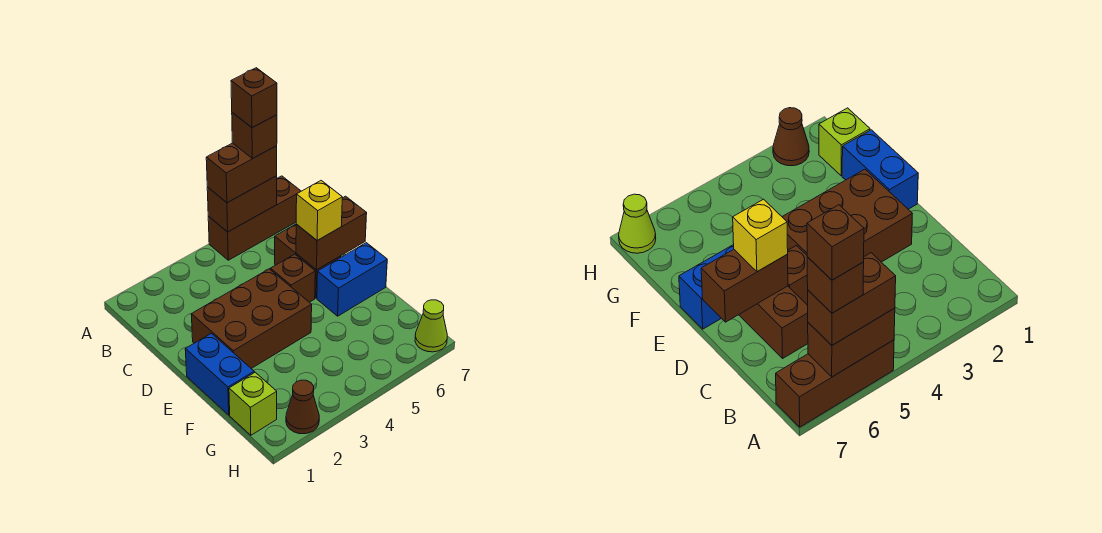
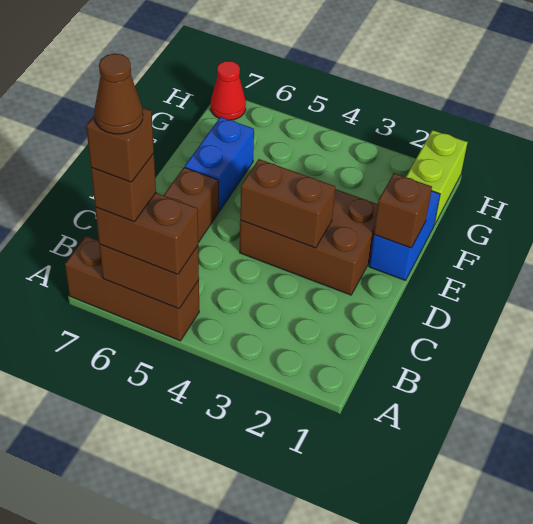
brown brick D5 level 1 -> brown brick E1 level 2
brown brick D6:D7 level 2 -> brown brick D3:D4 level 2
yellow brick D6 level 3 -> none
blue brick E6:E7 level 1 -> blue brick E6:F6 level 1
lime brick G1 level 1 -> lime brick G1:H1 level 1
brown cone H2 level 1 -> brown cone A6 level 6
lime cone H7 level 1 -> red cone H7 level 1

